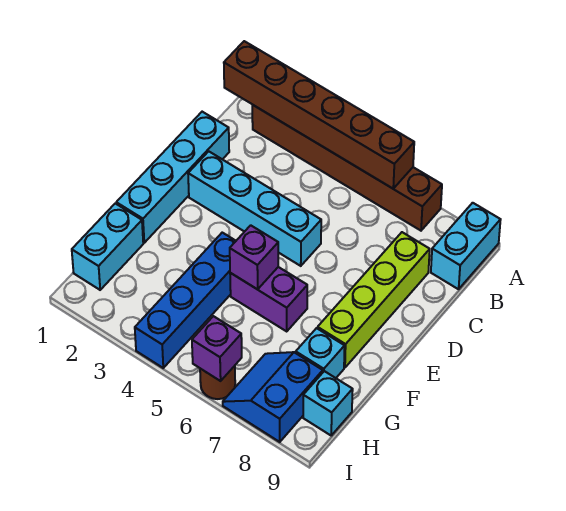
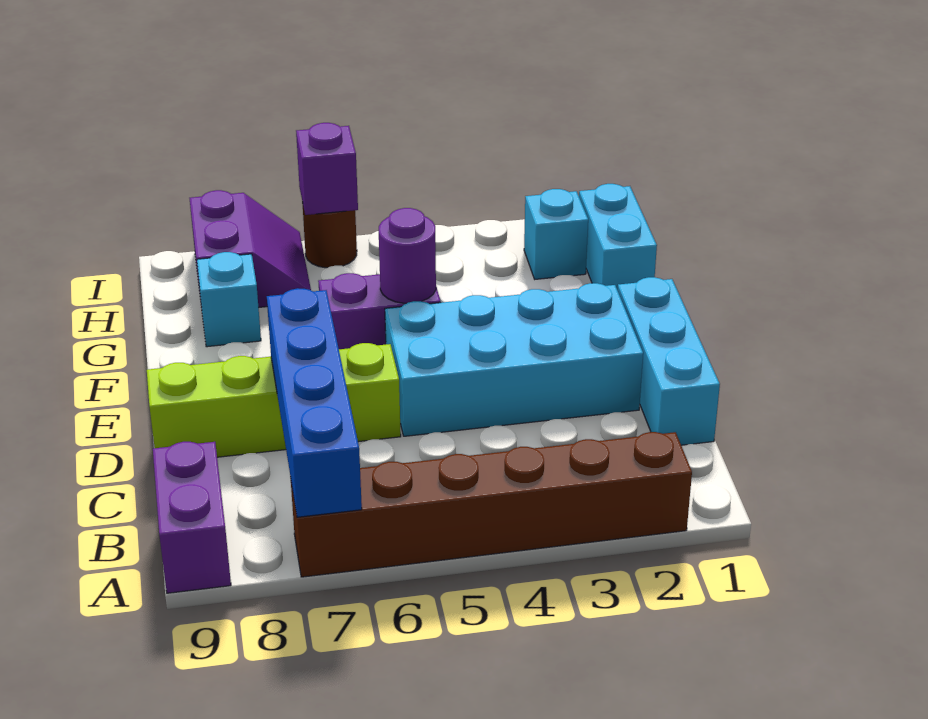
brown brick A1:A6 level 2 -> none
cyan brick A9:B9 level 1 -> purple brick A9:B9 level 1
cyan brick C1:F1 level 1 -> cyan brick C1:E1 level 1
lime brick C8:F8 level 1 -> lime brick D6:D9 level 1
cyan brick D2:D5 level 1 -> cyan brick D2:E5 level 1
blue brick F4:I4 level 1 -> blue brick A7:D7 level 2
purple brick F5 level 2 -> purple round brick F5 level 2
blue slope H7:I8 level 1 top 8 -> purple slope H7:I8 level 1 top 8
cyan brick H9 level 1 -> cyan brick H2 level 1

